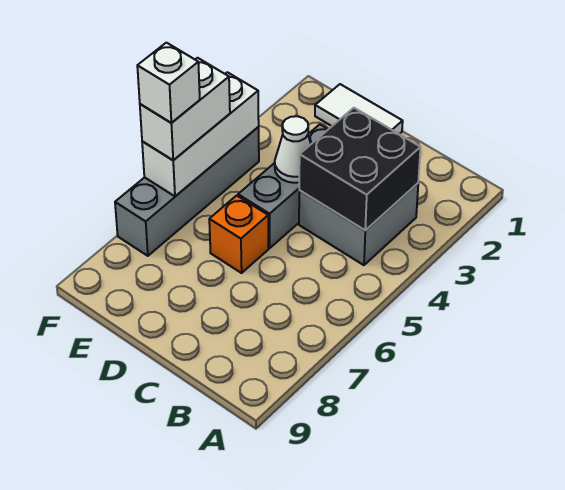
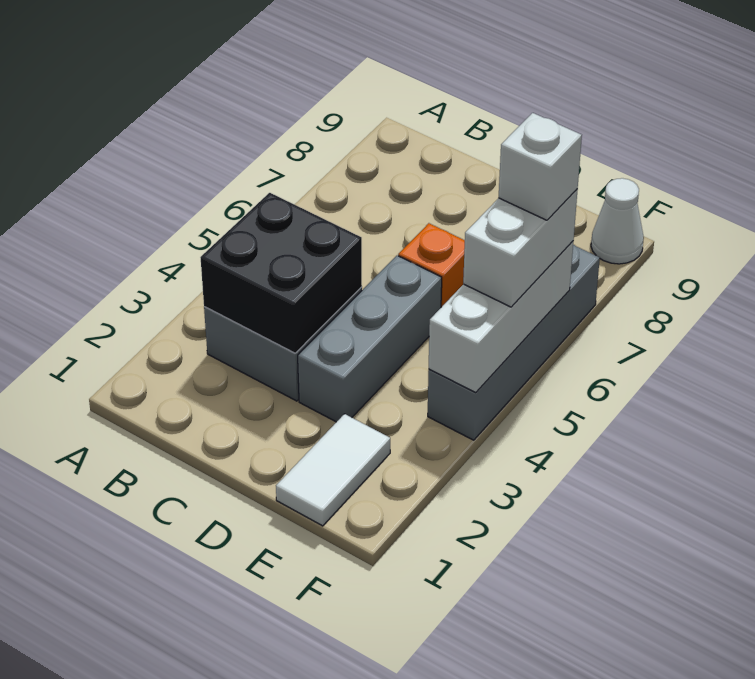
white tile D1:E1 level 1 -> white tile E1:E2 level 1
white cone D4 level 2 -> white cone F9 level 1

